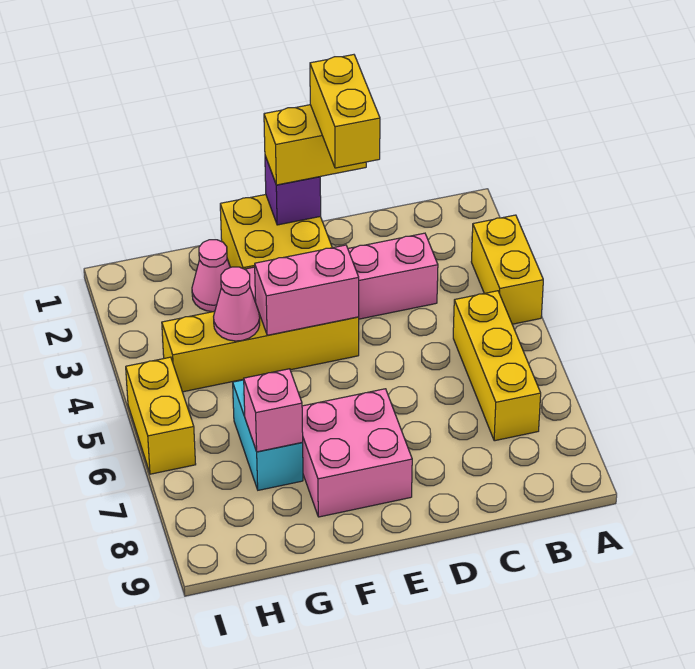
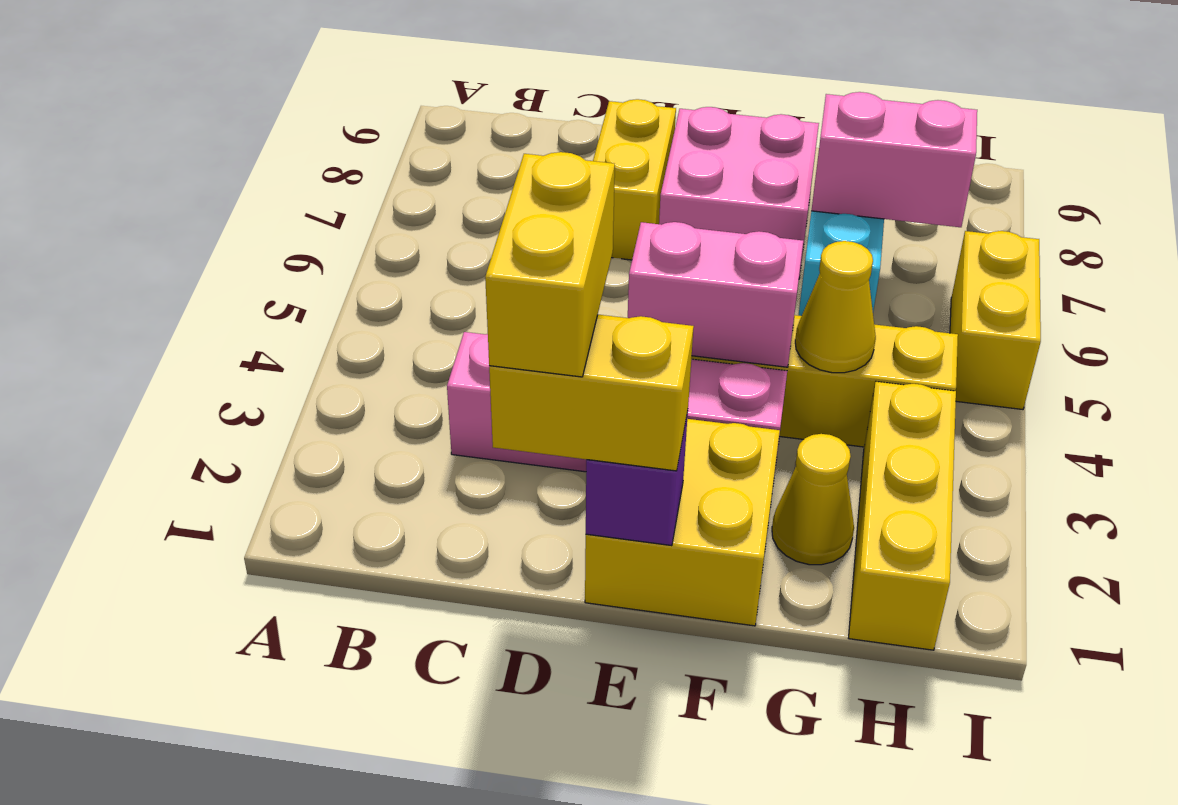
yellow brick A3:A4 level 1 -> yellow brick D7:D8 level 1
yellow brick B5:B7 level 1 -> yellow brick H1:H3 level 1
pink cone G2 level 1 -> yellow cone G2 level 1
pink cone G4 level 2 -> yellow cone G4 level 2
pink brick G7 level 2 -> pink brick G7:H7 level 2

